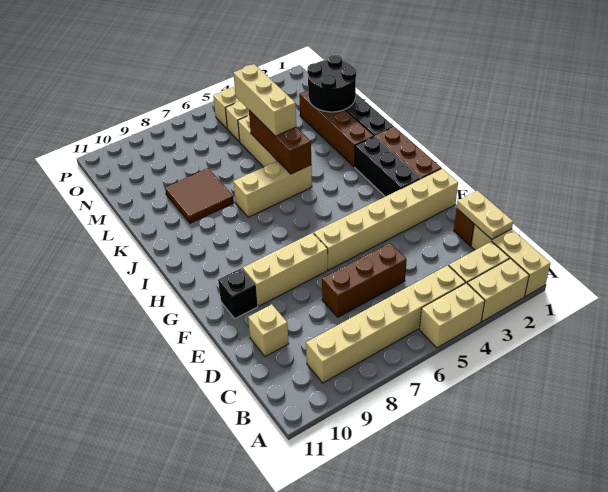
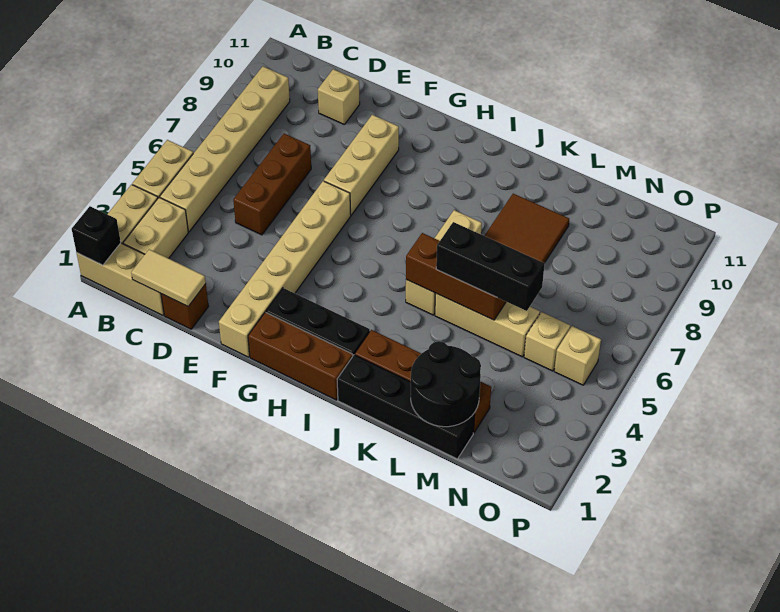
tan plate C1:D1 level 2 -> tan tile C1:D1 level 2
black brick F10 level 1 -> black brick A1 level 2
tan brick K5:M5 level 3 -> black brick K5:M5 level 3

